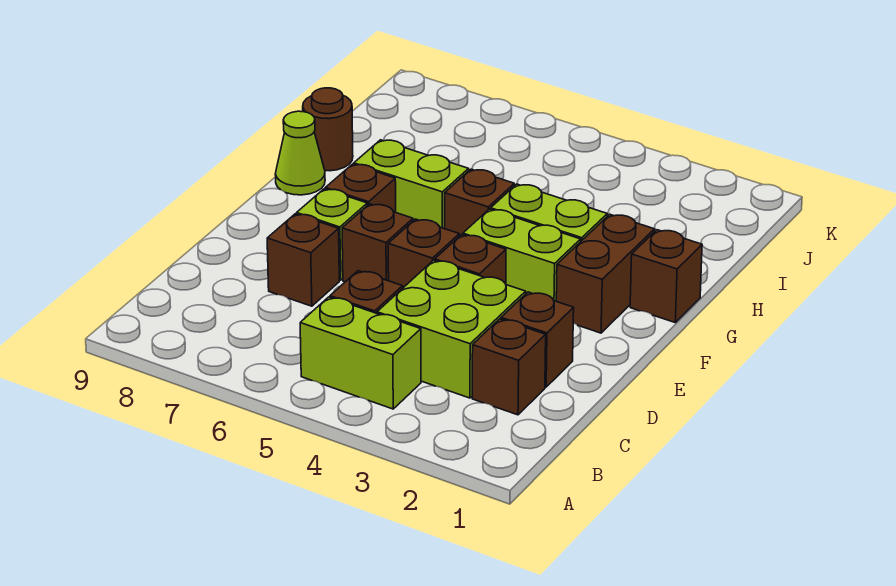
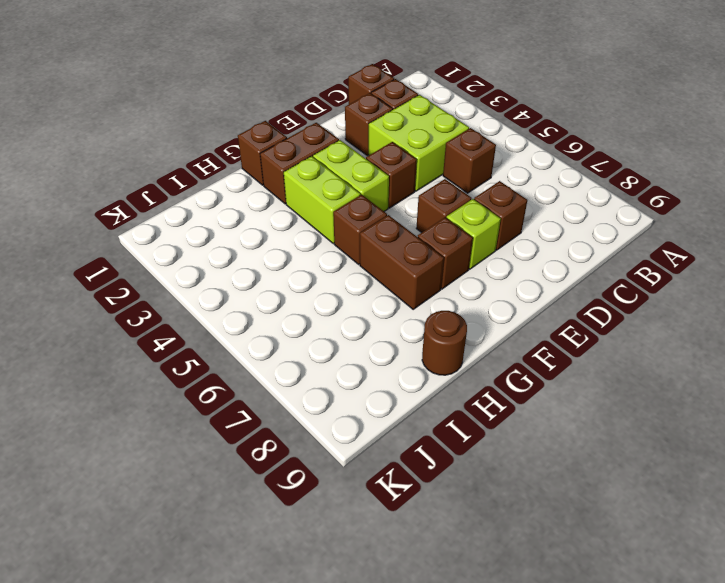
lime brick B4:B5 level 1 -> none
brown brick E5 level 1 -> brown brick C1 level 1
lime brick G6:G7 level 1 -> brown brick G6:G7 level 1
lime cone G9 level 1 -> none

